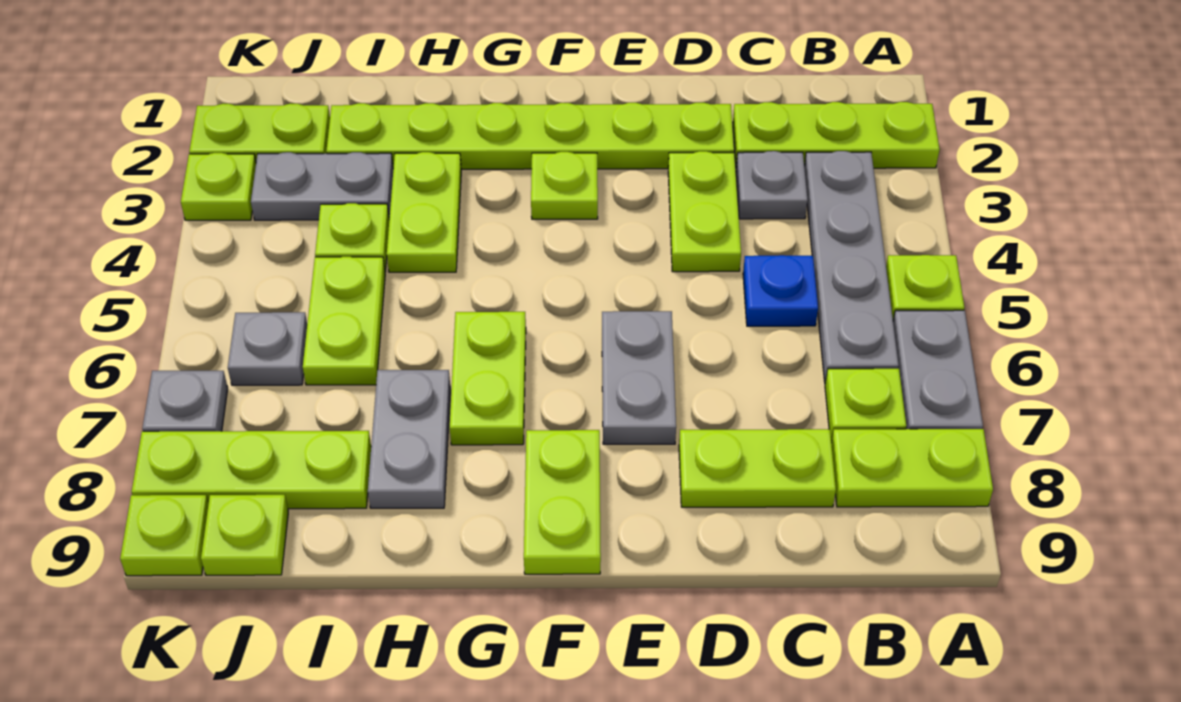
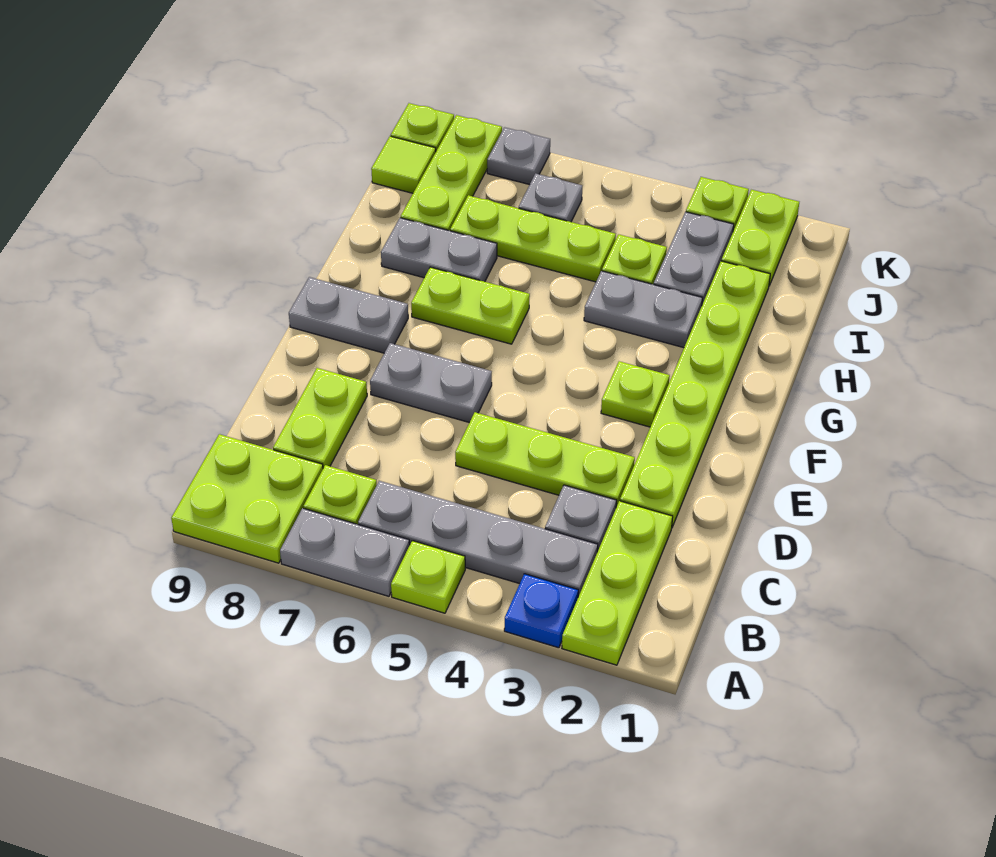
lime plate A8:B8 level 1 -> lime plate A8:B9 level 1
blue plate C5 level 1 -> blue plate A3 level 1
lime plate D3:D4 level 1 -> lime plate D3:D5 level 1
lime plate F8:F9 level 1 -> grey plate F8:F9 level 1
lime plate H3:H4 level 1 -> grey plate H3:H4 level 1
lime plate I5:I6 level 1 -> lime plate I5:I7 level 1
lime plate J9 level 1 -> lime tile J9 level 1

